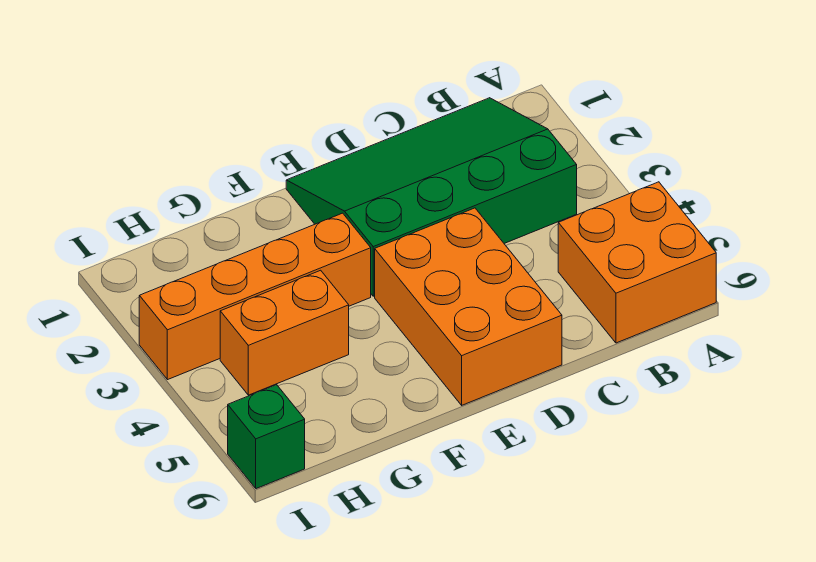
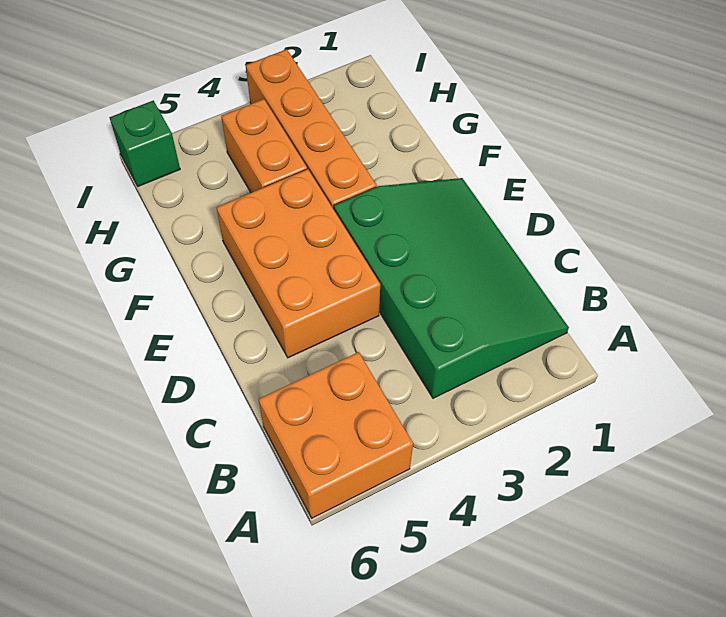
orange brick D4:E6 level 1 -> orange brick D4:F5 level 1

